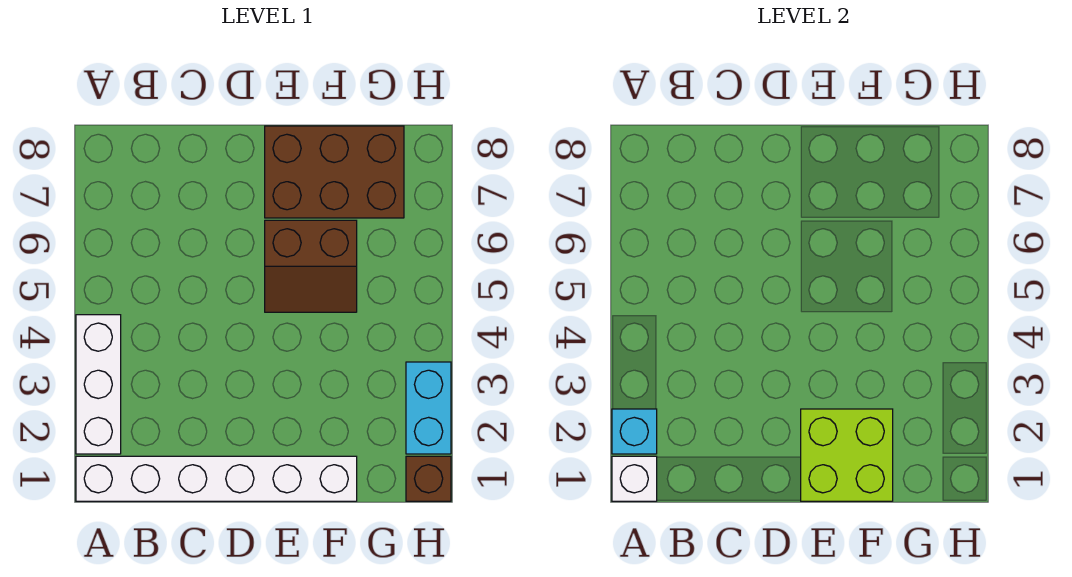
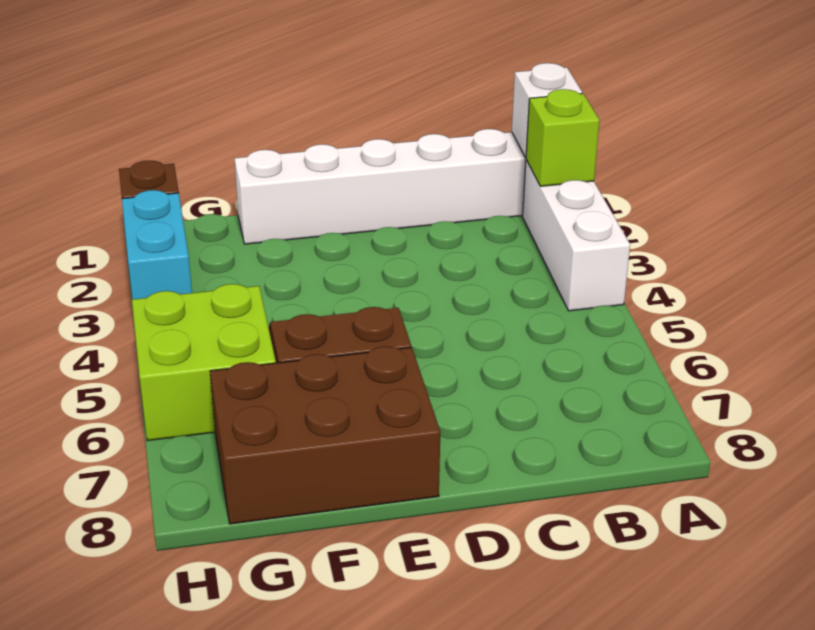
cyan brick A2 level 2 -> lime brick A2 level 2
lime brick E1:F2 level 2 -> lime brick G5:H6 level 1

